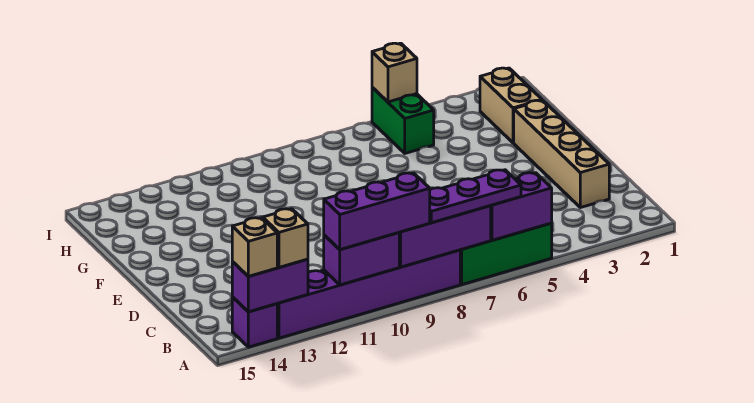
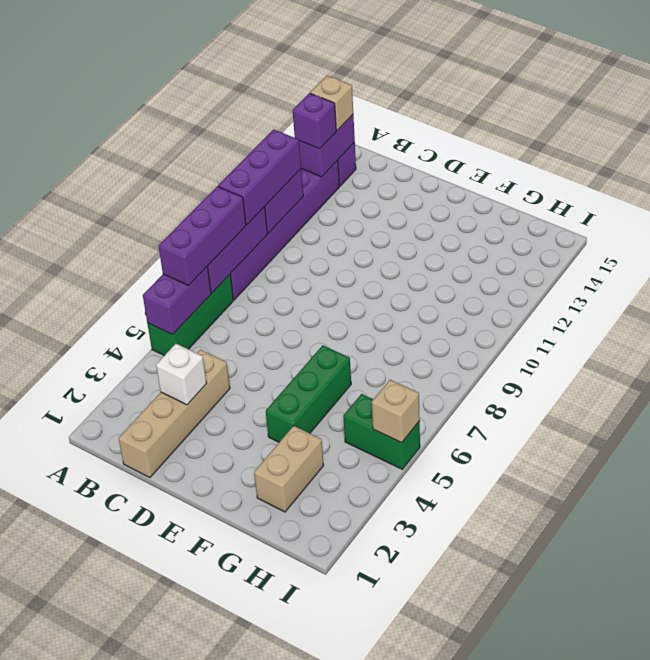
purple plate A6:A8 level 3 -> purple brick A6:A8 level 3
tan brick A13 level 3 -> purple brick A13 level 3
tan brick C2:F2 level 1 -> tan brick C1:C4 level 1
none -> white brick C3 level 2
none -> green brick F4:F6 level 1
tan brick G2:H2 level 1 -> tan brick G2:G3 level 1

